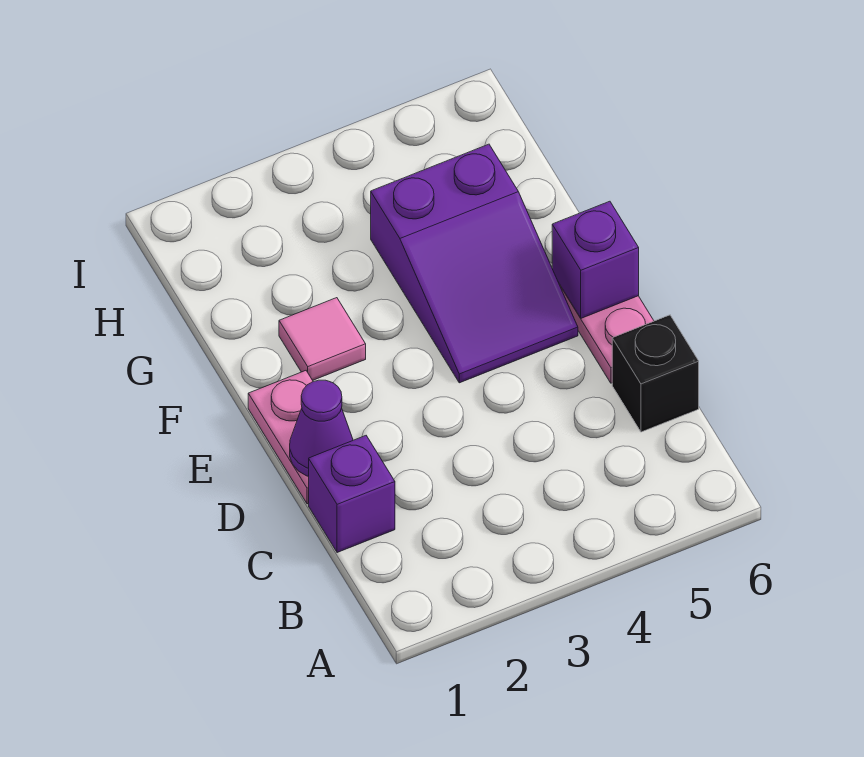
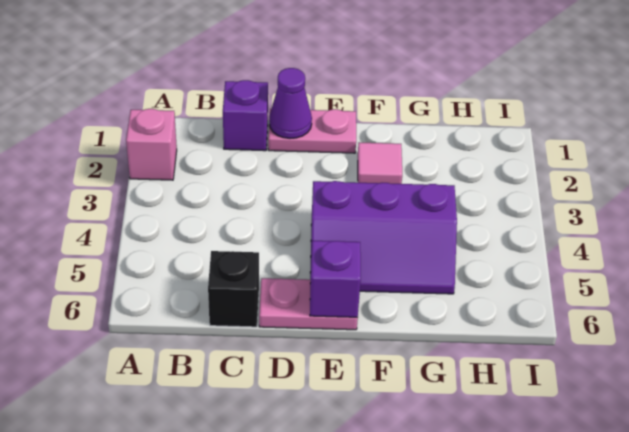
none -> pink brick A2 level 1
purple slope E4:G5 level 1 top G -> purple slope E4:G5 level 1 top 4

